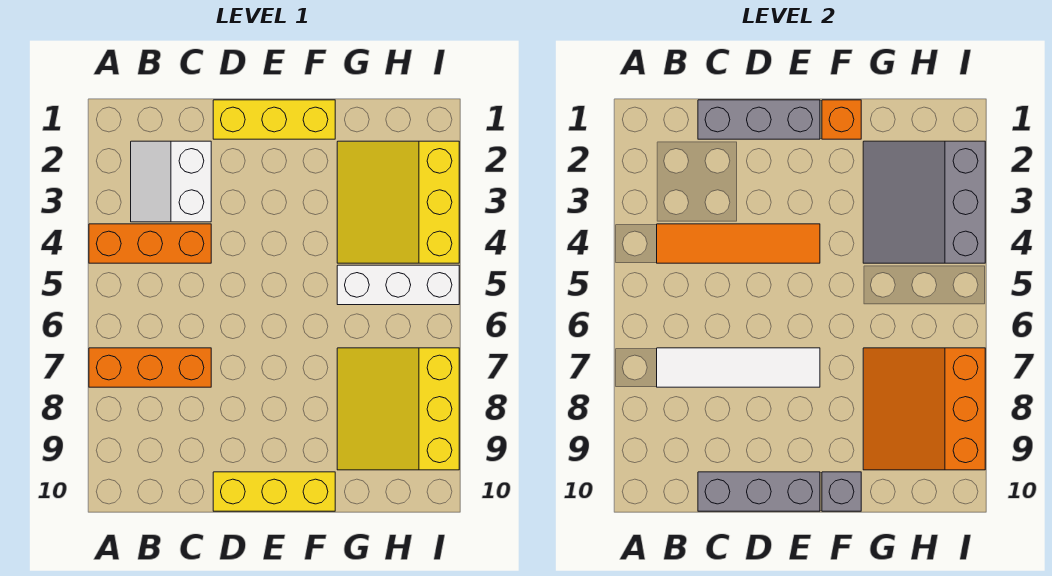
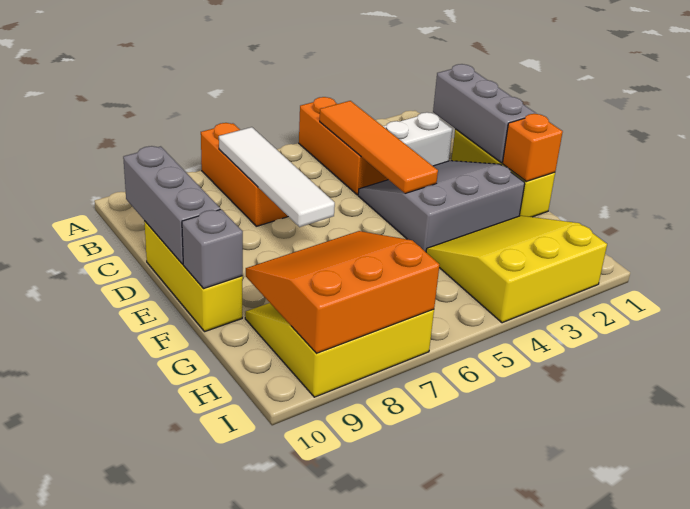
grey slope G2:I4 level 2 top I -> grey slope D2:F4 level 1 top F
white brick G5:I5 level 1 -> none

